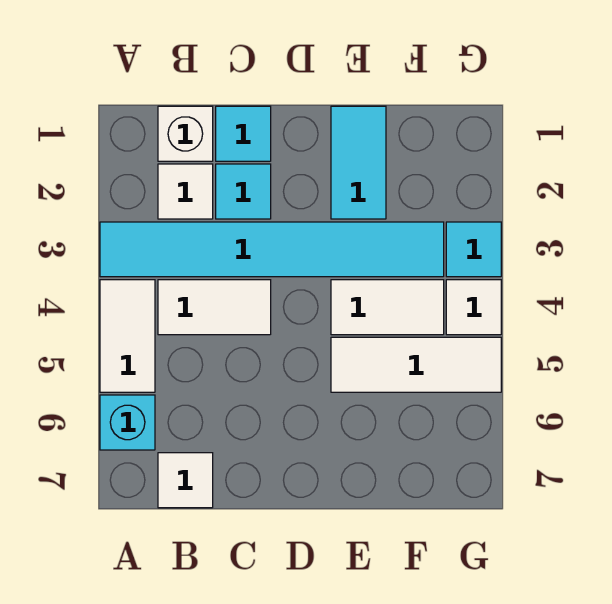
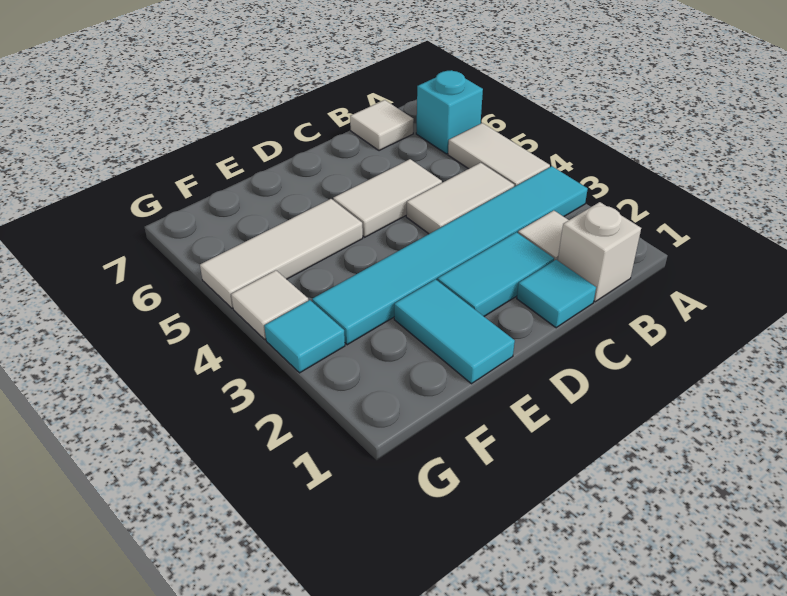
cyan tile C2 level 1 -> cyan tile C2:D2 level 1
white tile E4:F4 level 1 -> white tile C5:D5 level 1

